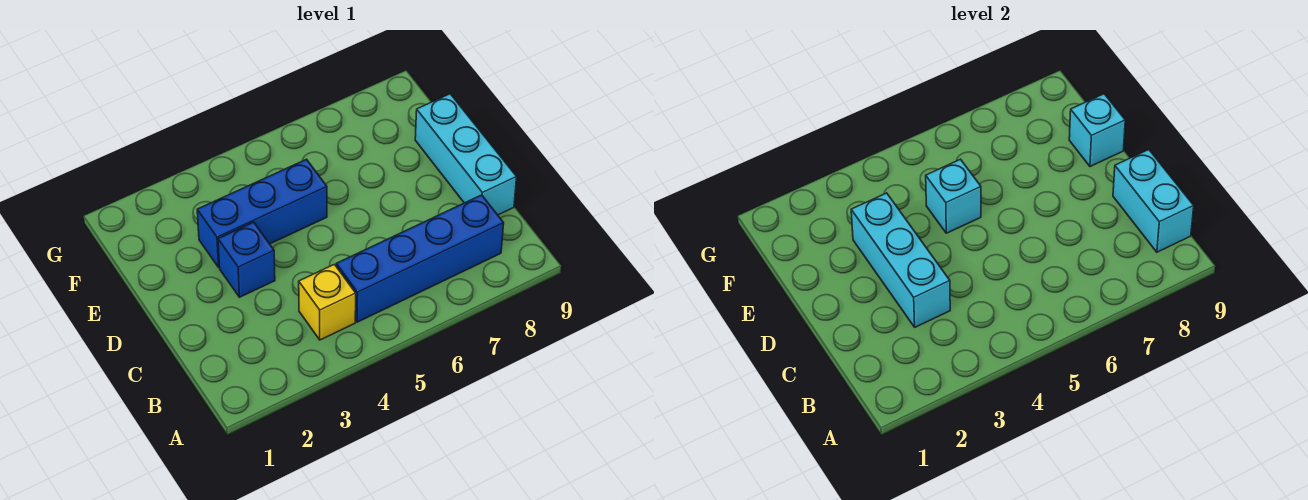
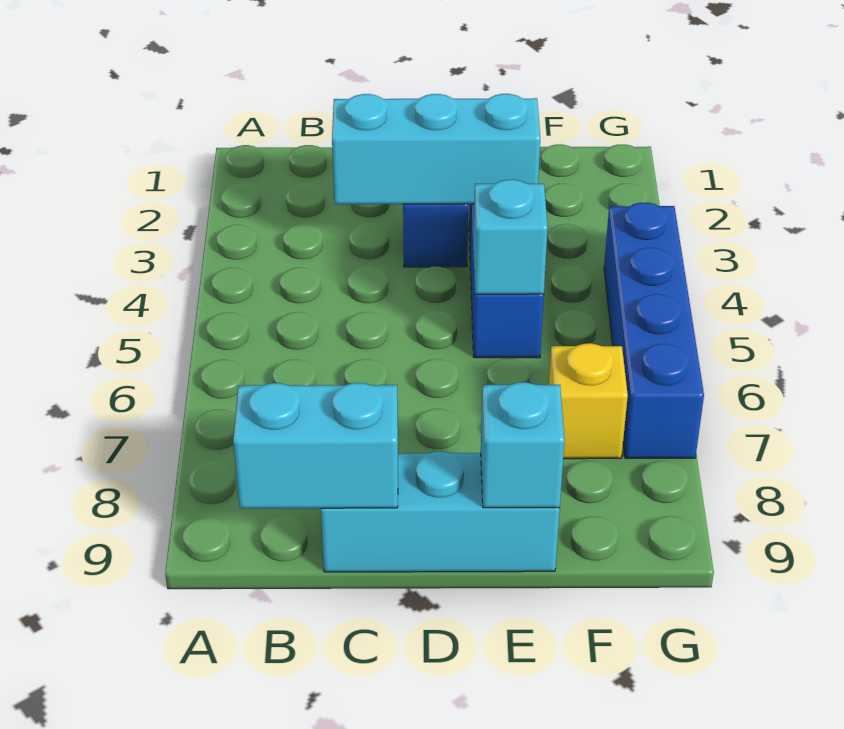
yellow brick B4 level 1 -> yellow brick F7 level 1
blue brick B5:B8 level 1 -> blue brick G4:G7 level 1

